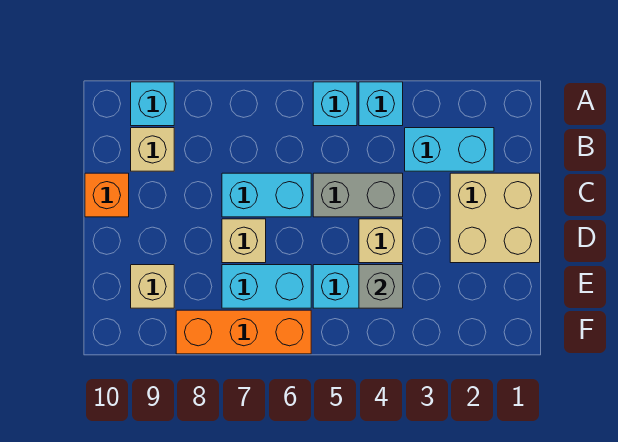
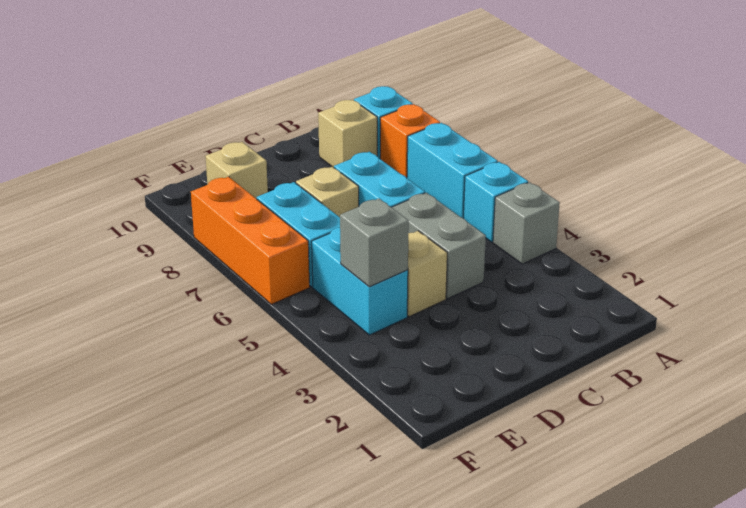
cyan brick A4 level 1 -> grey brick A4 level 1
cyan brick B2:B3 level 1 -> cyan brick A6:A7 level 1
tan brick C1:D2 level 1 -> none
orange brick C10 level 1 -> orange brick A8 level 1

